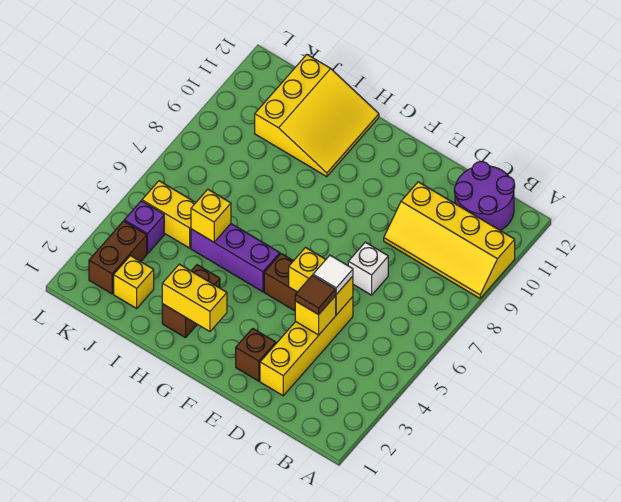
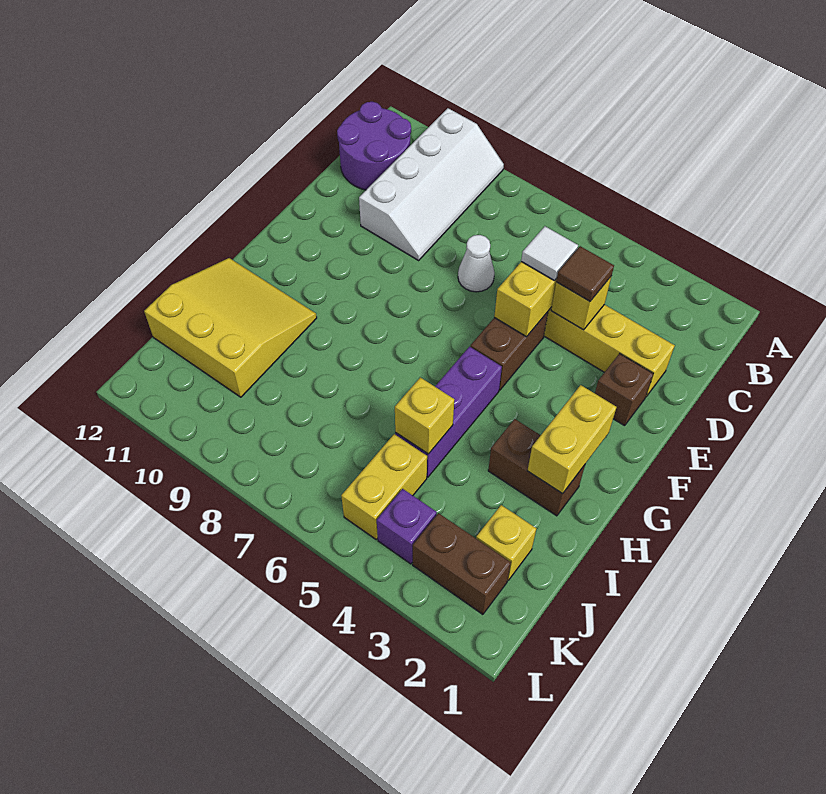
yellow slope A9:D10 level 1 top 10 -> white slope A9:D10 level 1 top 10
white brick D7 level 1 -> white cone D7 level 1

